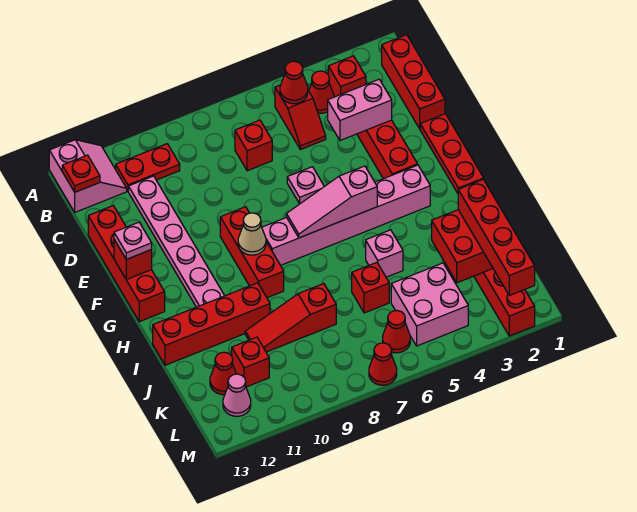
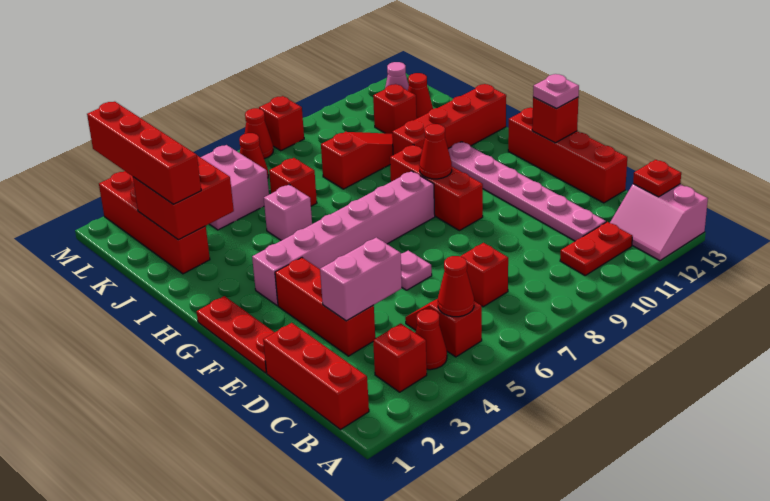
pink slope G5:G7 level 2 top 5 -> none
tan cone G9 level 2 -> red cone G9 level 2
none -> red brick M8 level 1

